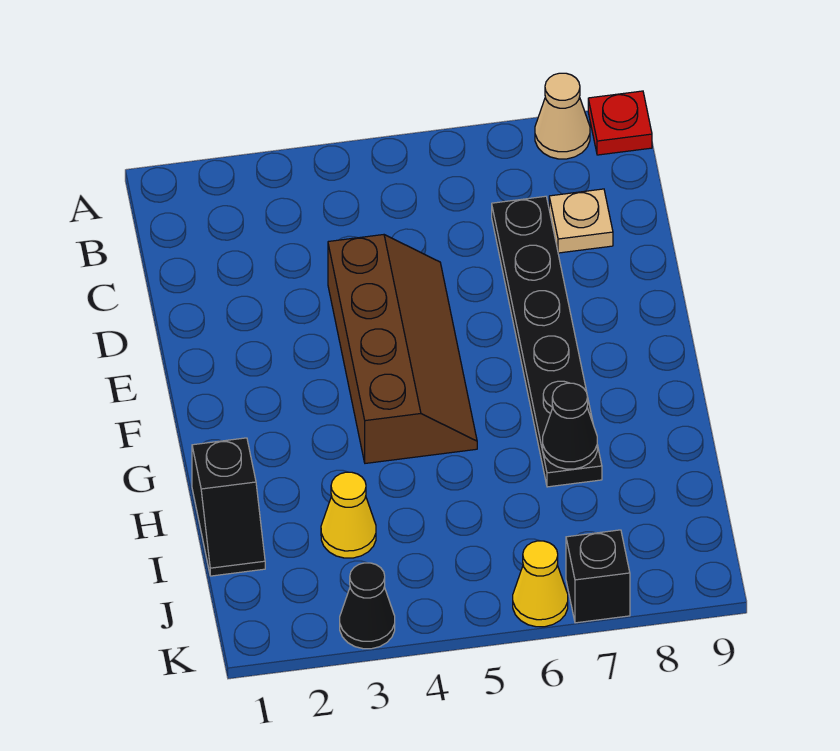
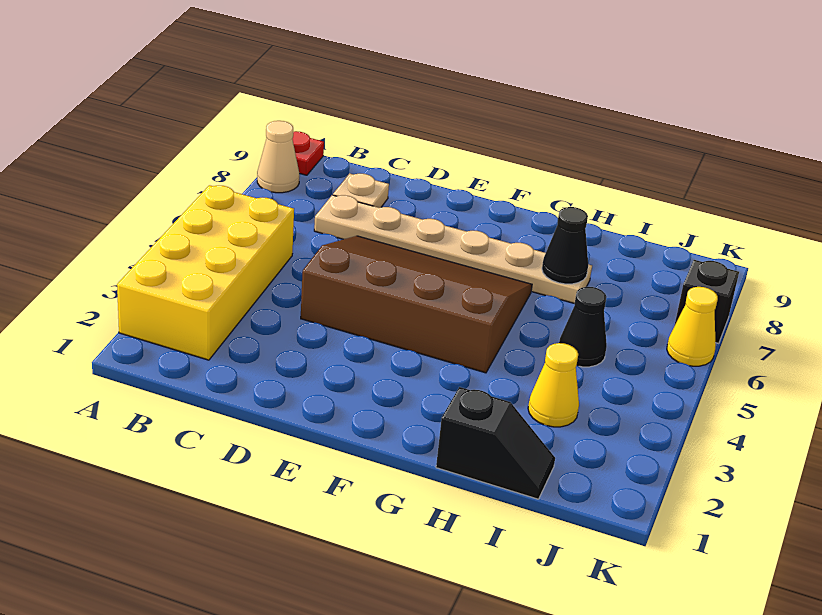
none -> yellow brick A2:B5 level 1
black plate C7:H7 level 1 -> tan plate C7:H7 level 1
brown slope D4:G5 level 1 top 4 -> brown slope D4:G6 level 1 top 4
black cone K3 level 1 -> black cone I5 level 1

